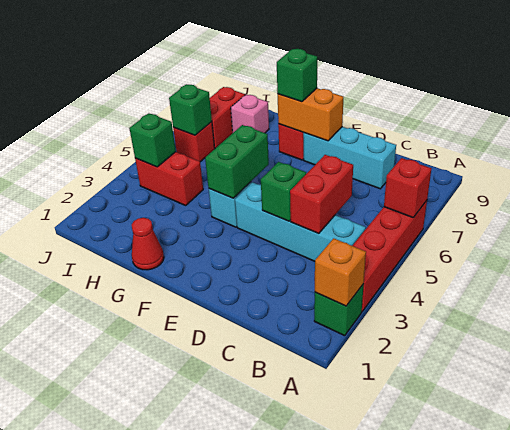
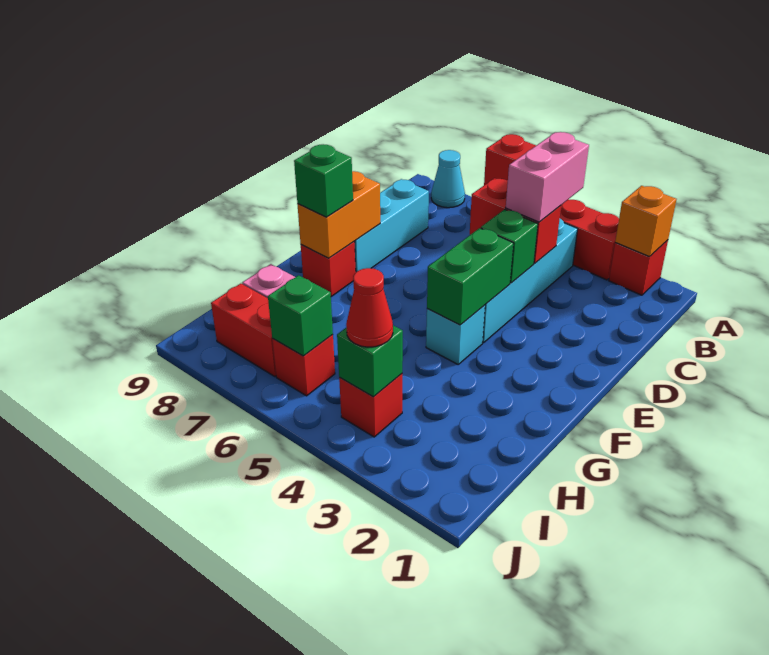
green brick A2 level 1 -> red brick A2 level 1
none -> cyan cone A8 level 1
none -> pink brick B4:C4 level 3
green brick F4:F5 level 2 -> green brick E4:F4 level 2
red cone G1 level 1 -> red cone I4 level 3
red brick H4:I4 level 1 -> red brick I4 level 1

